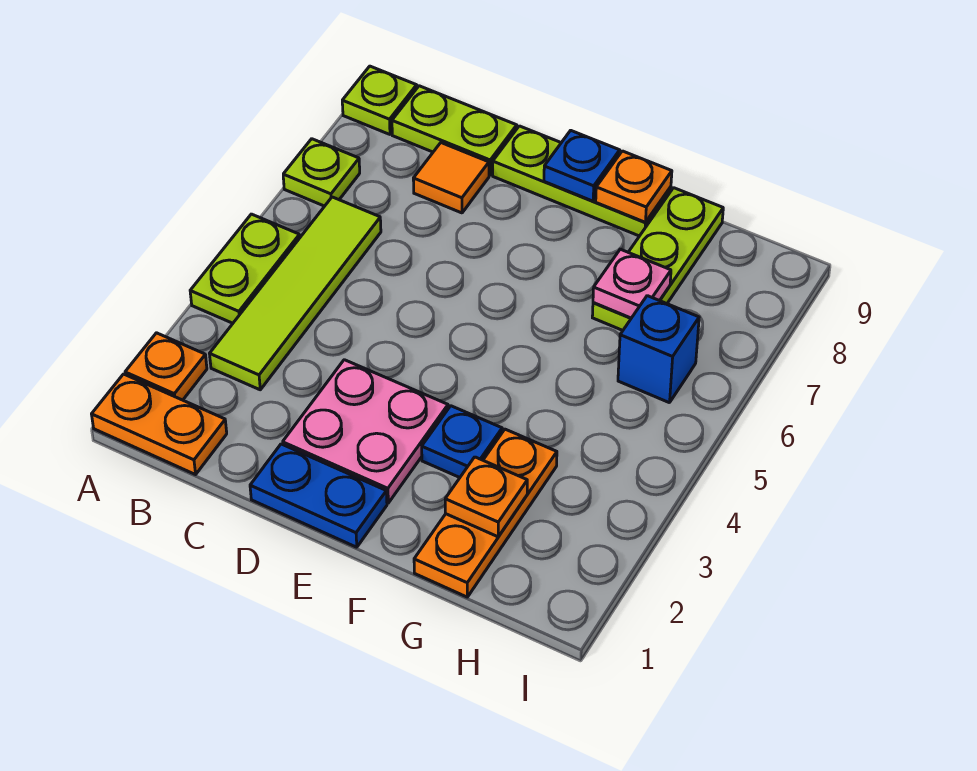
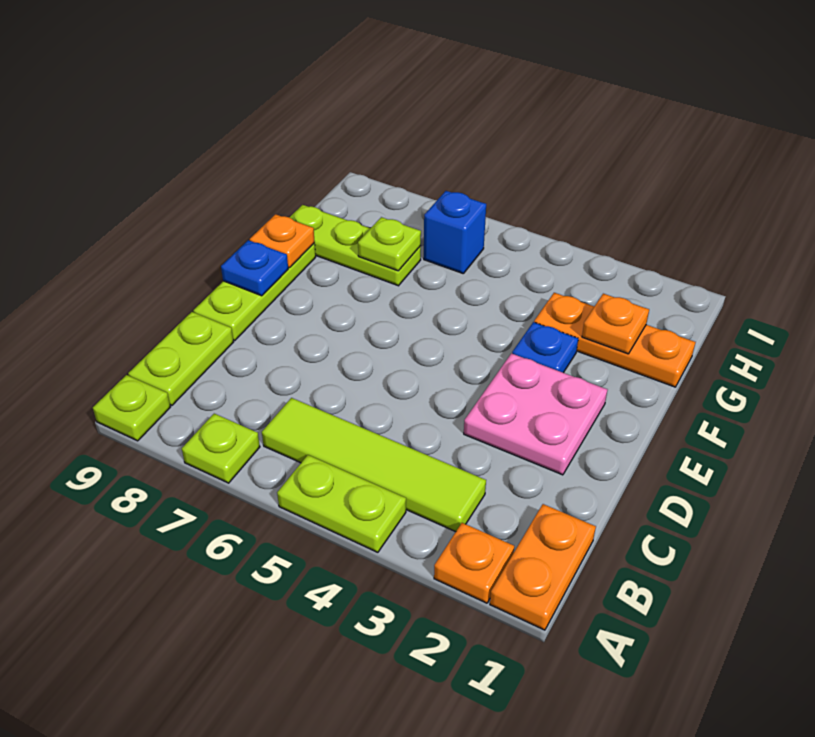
orange tile C8 level 1 -> none
blue plate D1:E1 level 1 -> none
pink plate G7 level 2 -> lime plate G7 level 2

